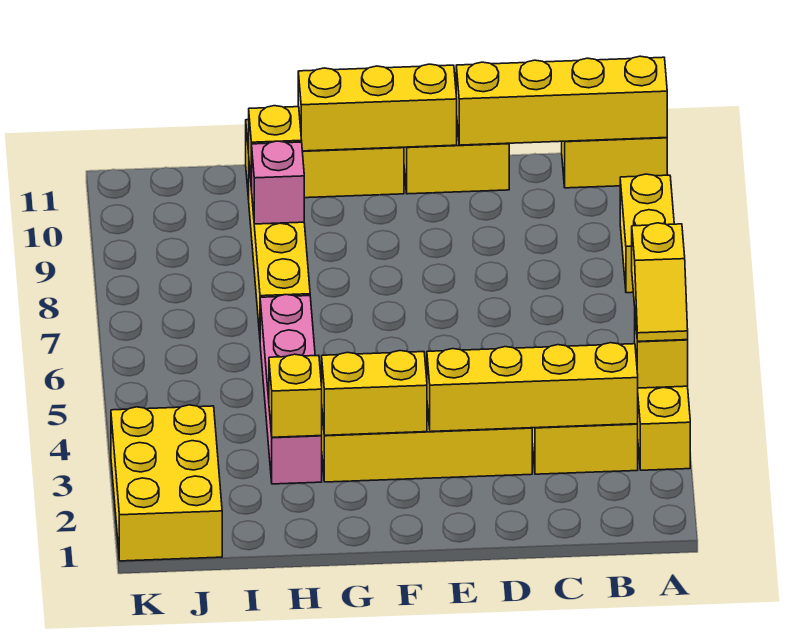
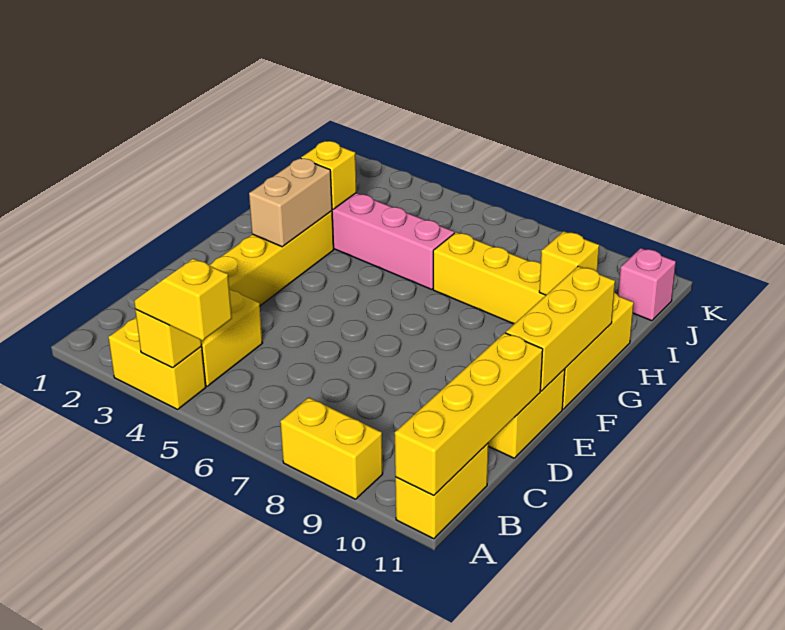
yellow brick B3:E3 level 2 -> none
yellow brick F3:G3 level 2 -> tan brick F3:G3 level 2
pink brick H9 level 2 -> pink brick J11 level 1
yellow brick J1:K3 level 1 -> none

